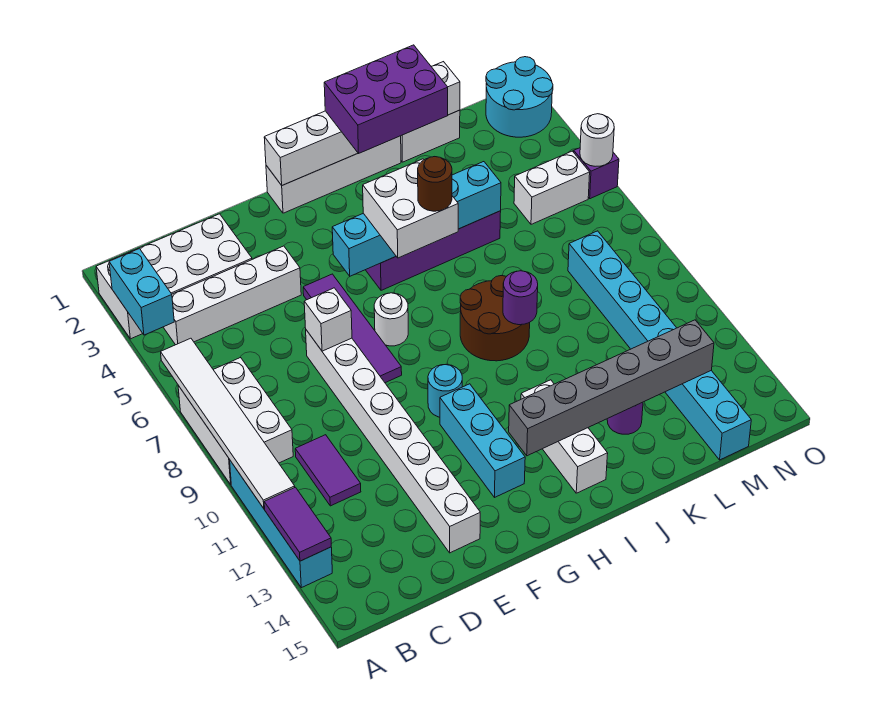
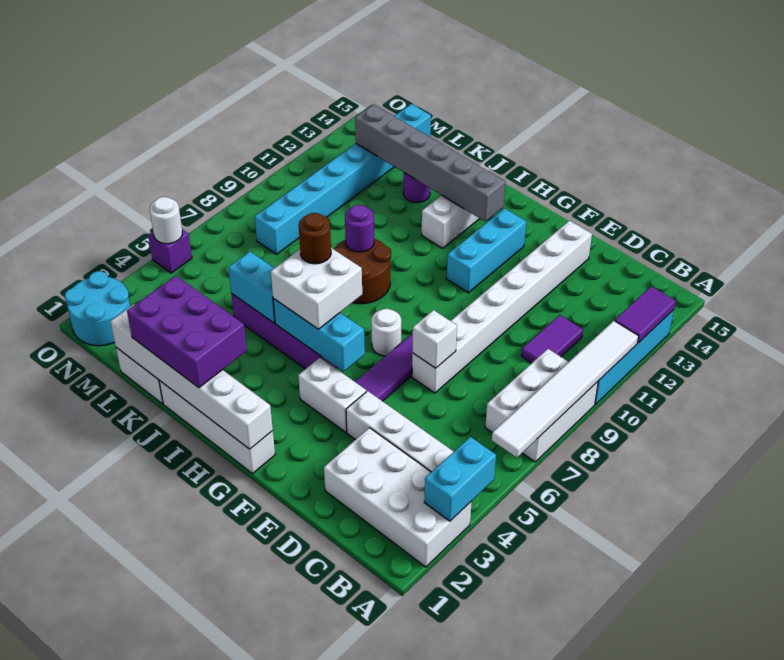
cyan round brick G10 level 1 -> none
white brick M5:N5 level 1 -> white brick F4:G4 level 1

